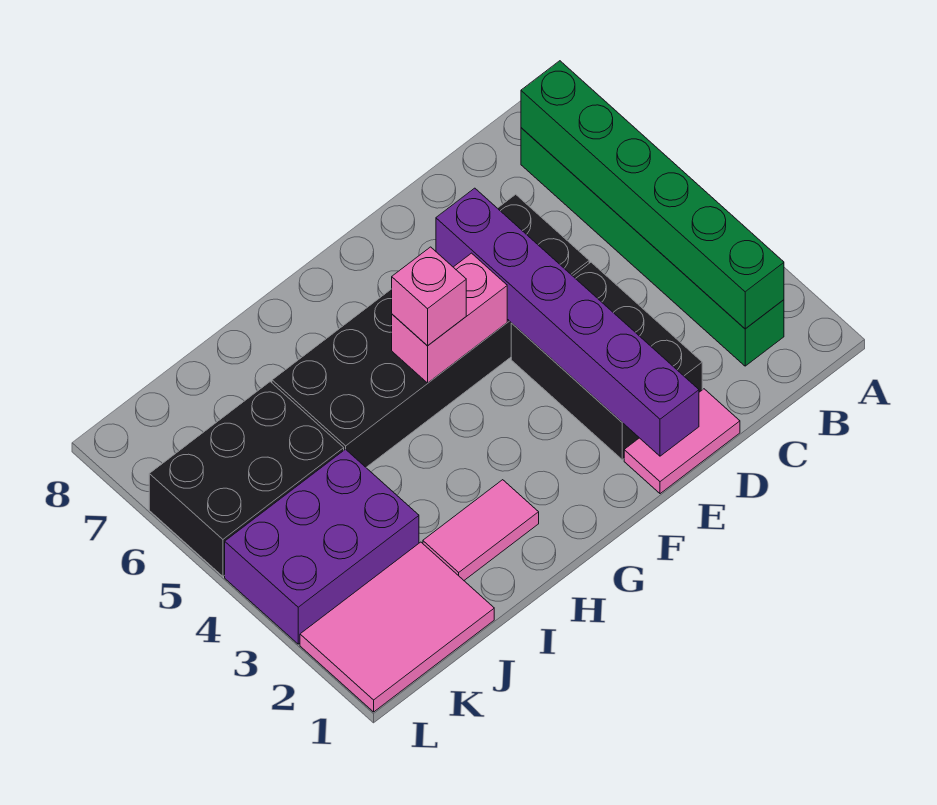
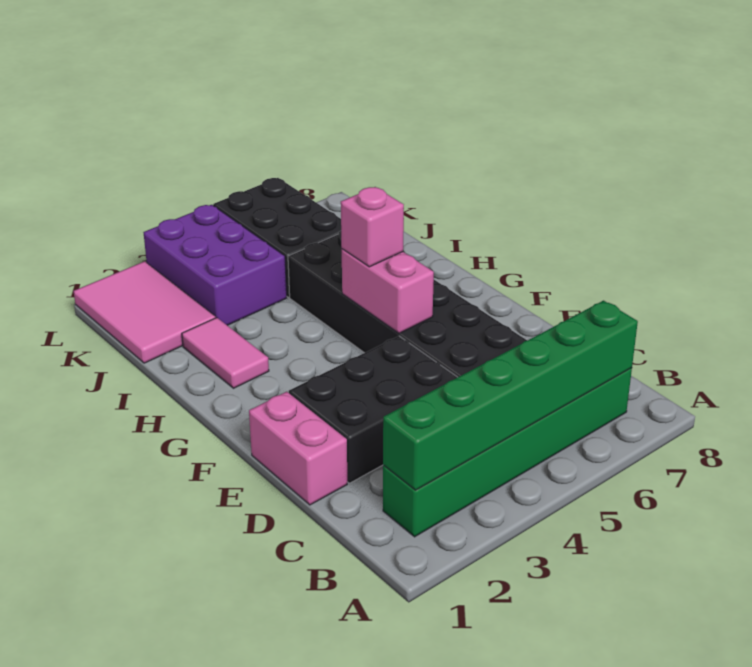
pink tile D1:E1 level 1 -> pink brick D1:E1 level 1
purple brick E1:E6 level 2 -> none

